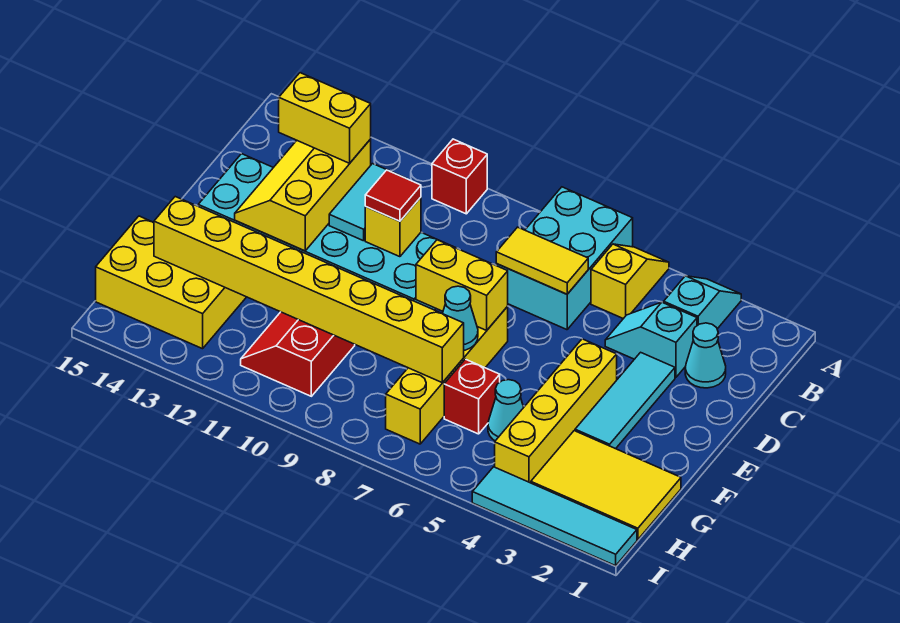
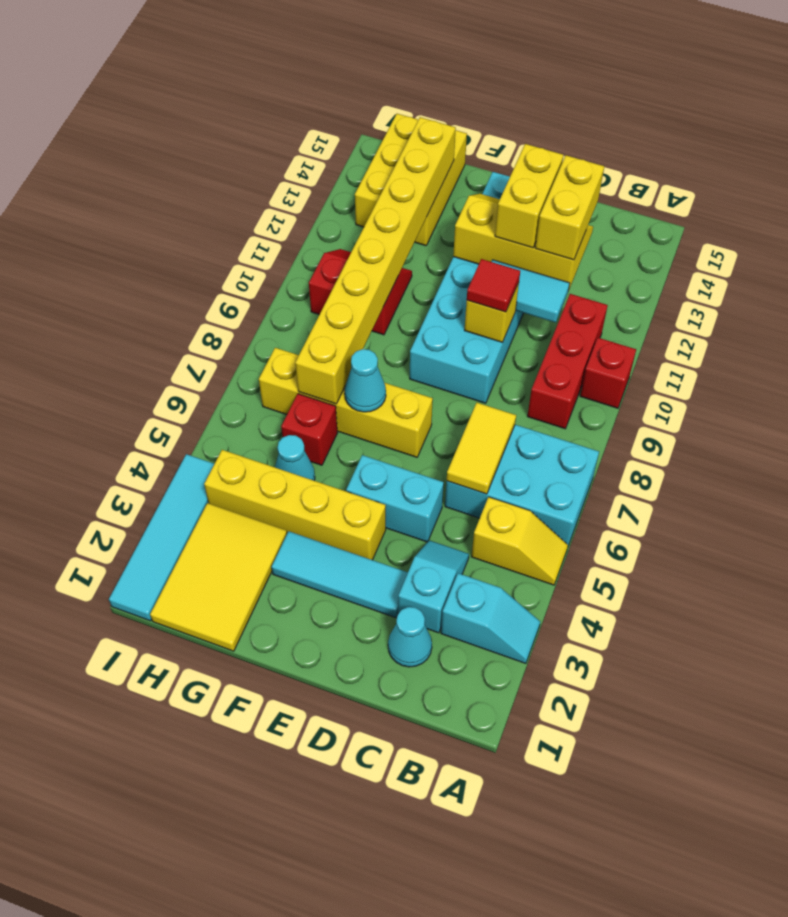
none -> red brick B9:B11 level 1
none -> cyan brick D5:E5 level 1
yellow brick E7:E8 level 2 -> yellow brick D12:D13 level 3

